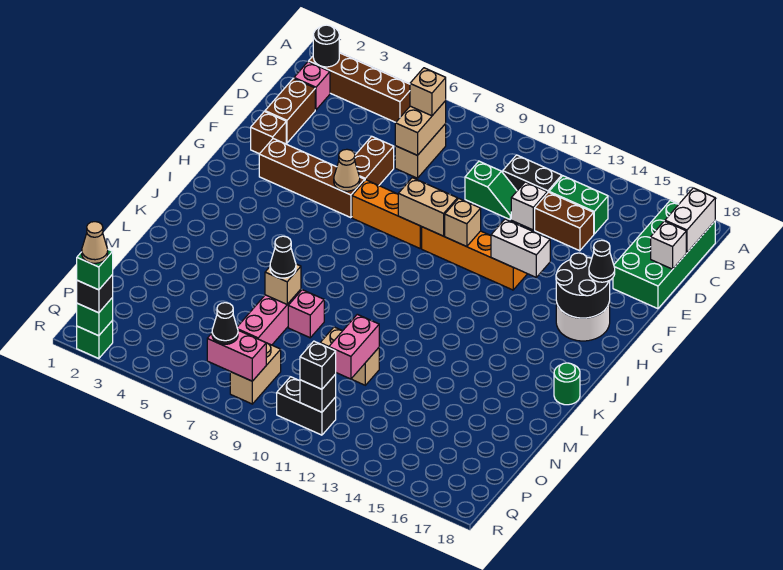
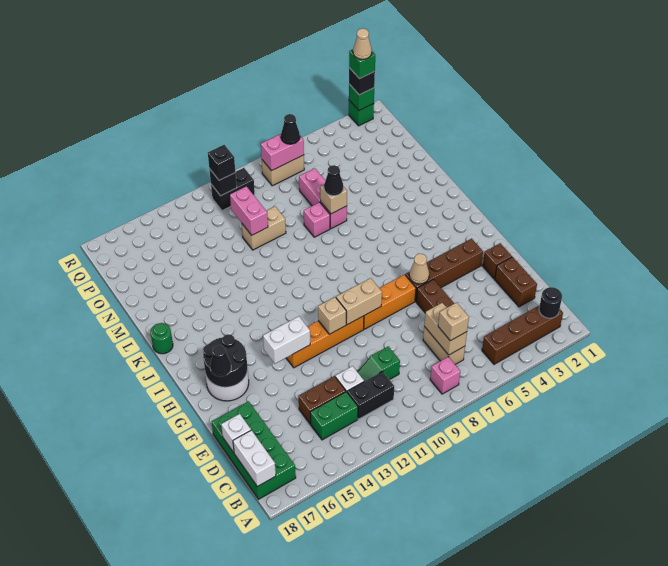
pink brick C2 level 1 -> pink brick B8 level 1
tan brick P8:Q8 level 1 -> tan brick Q7:Q8 level 1

